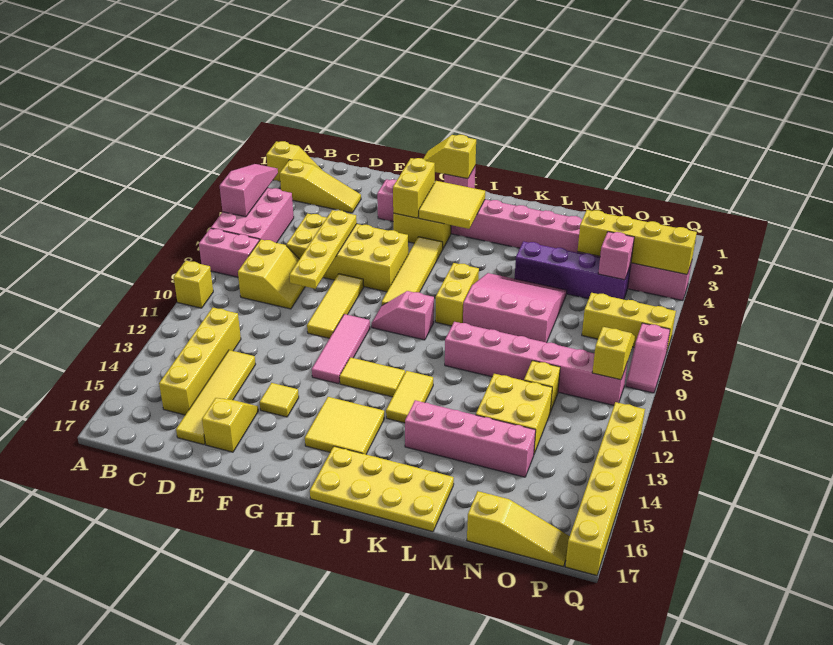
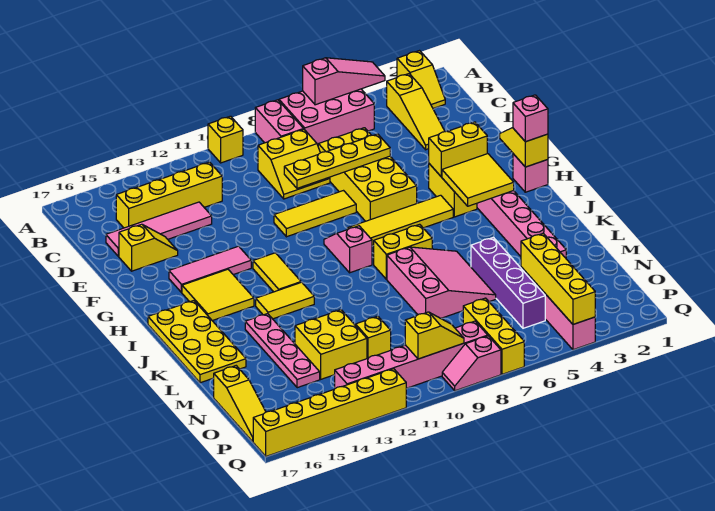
yellow tile D13:D16 level 1 -> pink tile D13:D16 level 1
yellow tile F14 level 1 -> none
pink tile G10:G12 level 1 -> pink tile G13:G15 level 1
pink brick K10:P10 level 1 -> pink brick P8:P13 level 1
pink brick K14:N14 level 1 -> pink plate K14:N14 level 1
pink brick O5 level 2 -> pink brick H1 level 3

